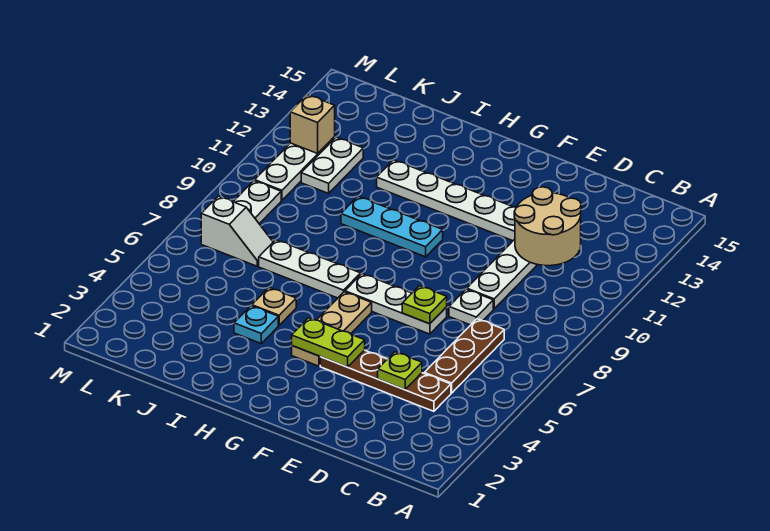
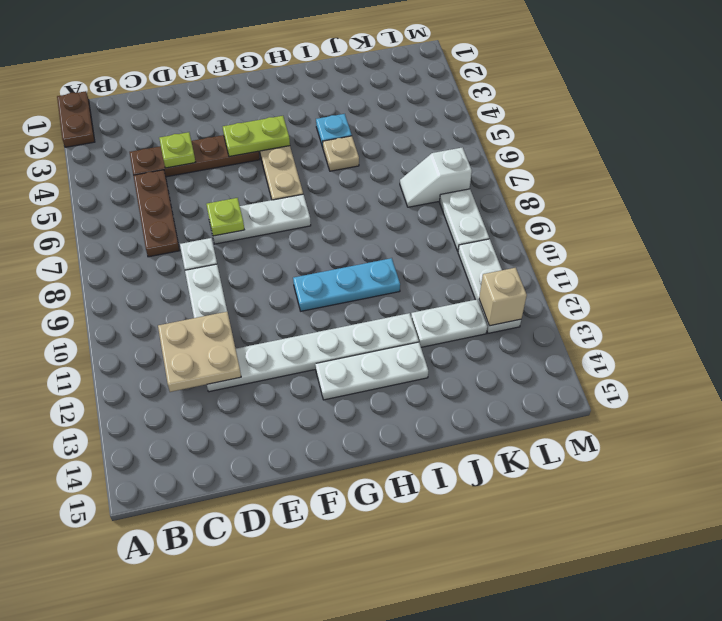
none -> brown plate A1:A2 level 1
tan round brick C11:D12 level 2 -> tan plate C11:D12 level 2
white plate H7:J7 level 1 -> white plate G13:I13 level 1
white plate K11:K12 level 1 -> white plate J12:K12 level 1

